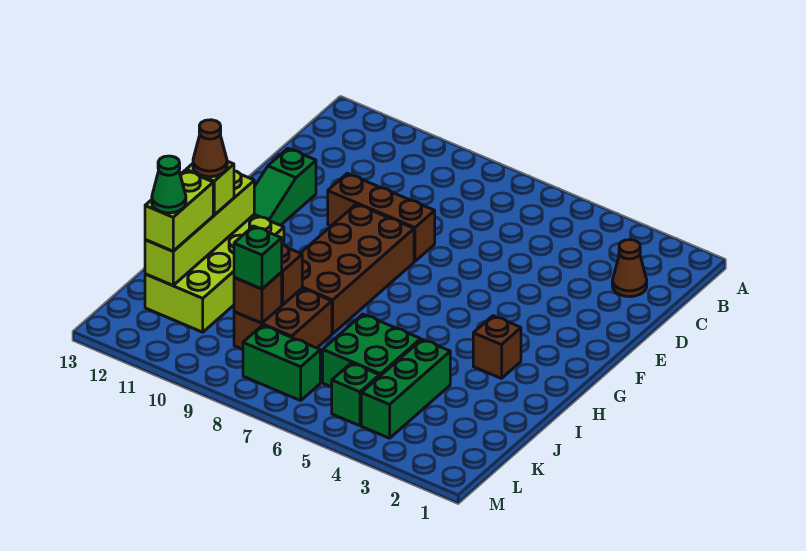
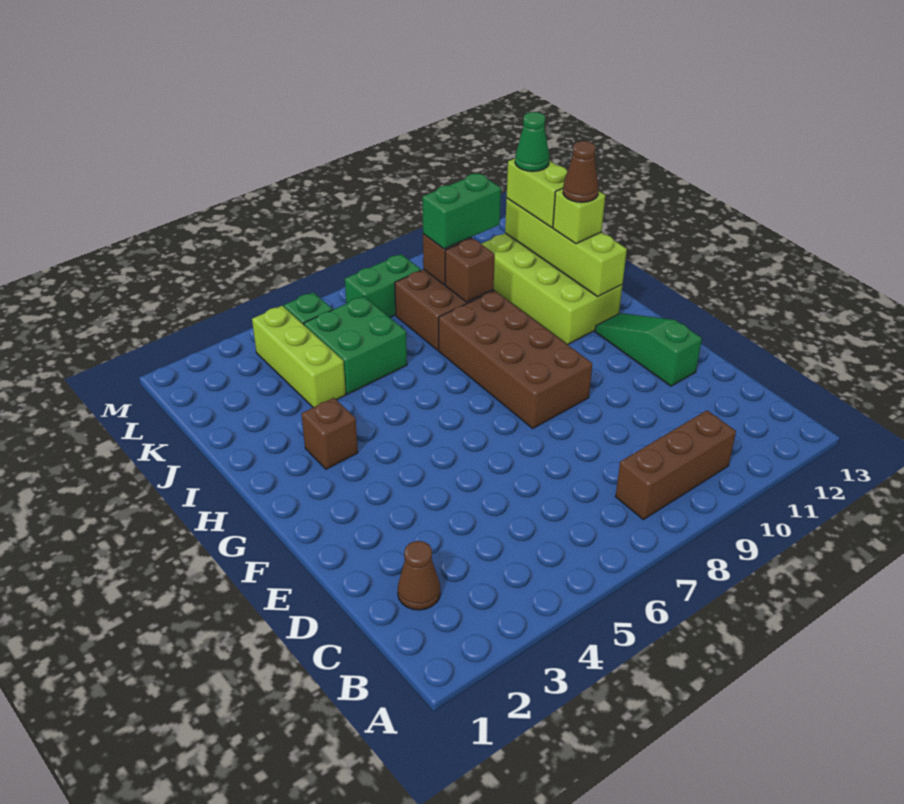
brown brick E8:E10 level 1 -> brown brick B8:B10 level 1
green brick J4:L4 level 1 -> lime brick J4:L4 level 1
green brick K9 level 3 -> green brick K9:K10 level 3

